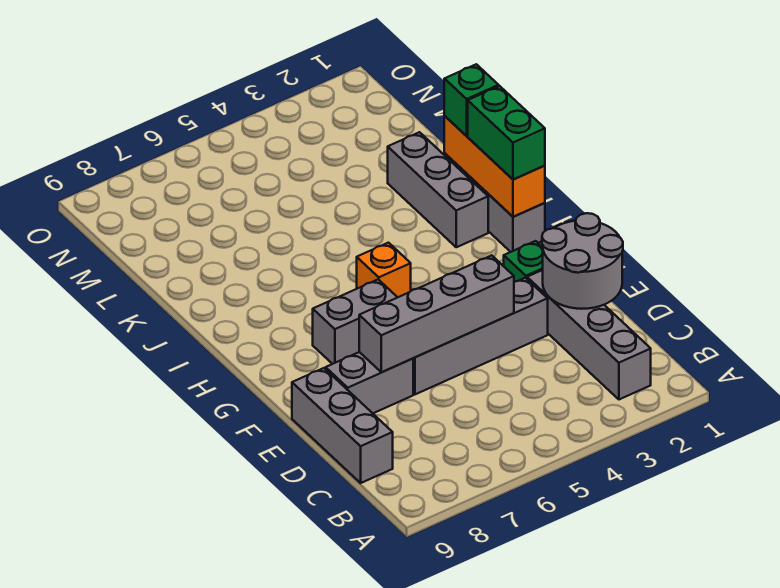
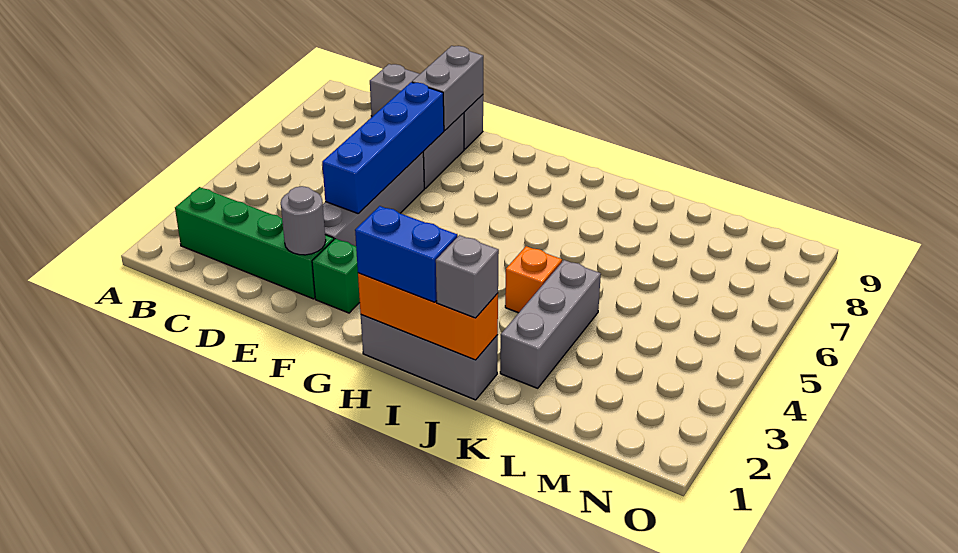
grey brick B2:E2 level 1 -> green brick B2:E2 level 1
grey round brick D1:E2 level 2 -> grey round brick E2 level 2
grey brick E4:E7 level 2 -> blue brick E4:E7 level 2
grey brick G6:G7 level 1 -> grey brick E8:E9 level 2
green brick H1:I1 level 3 -> blue brick H1:I1 level 3
orange brick H5 level 1 -> orange brick J4 level 1
grey brick I2:K2 level 1 -> grey brick K2:K4 level 1
green brick J1 level 3 -> grey brick J1 level 3

